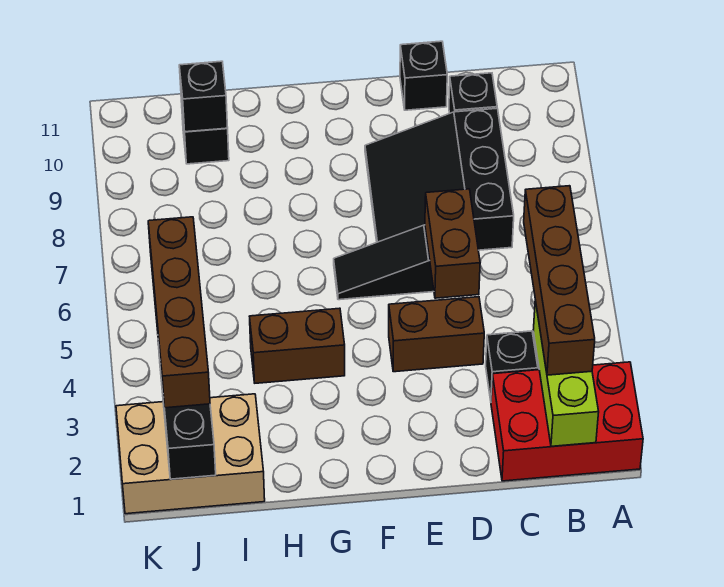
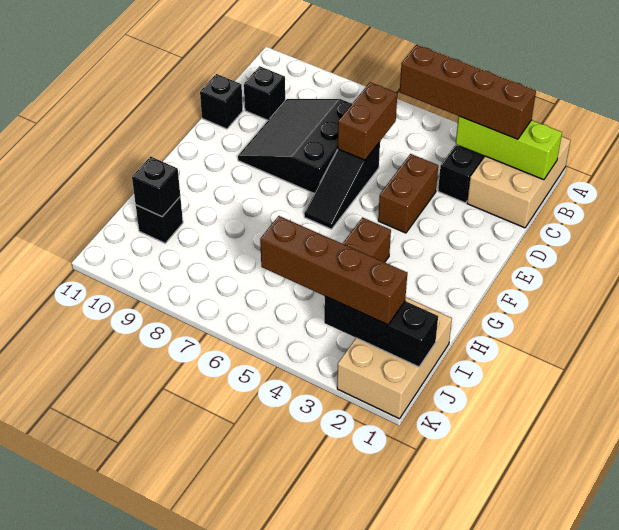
red brick A1:C2 level 1 -> tan brick A1:C2 level 1
black slope C7:E9 level 1 top C -> black slope C7:E9 level 1 top 7
brown brick D5:D6 level 2 -> brown brick C6:D6 level 2

